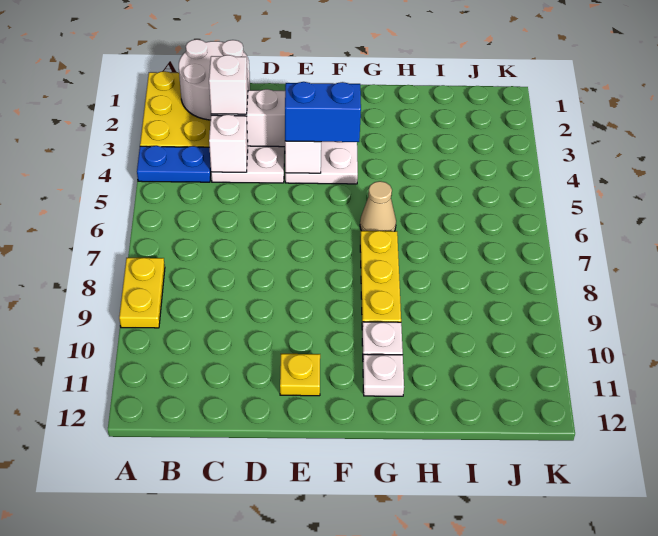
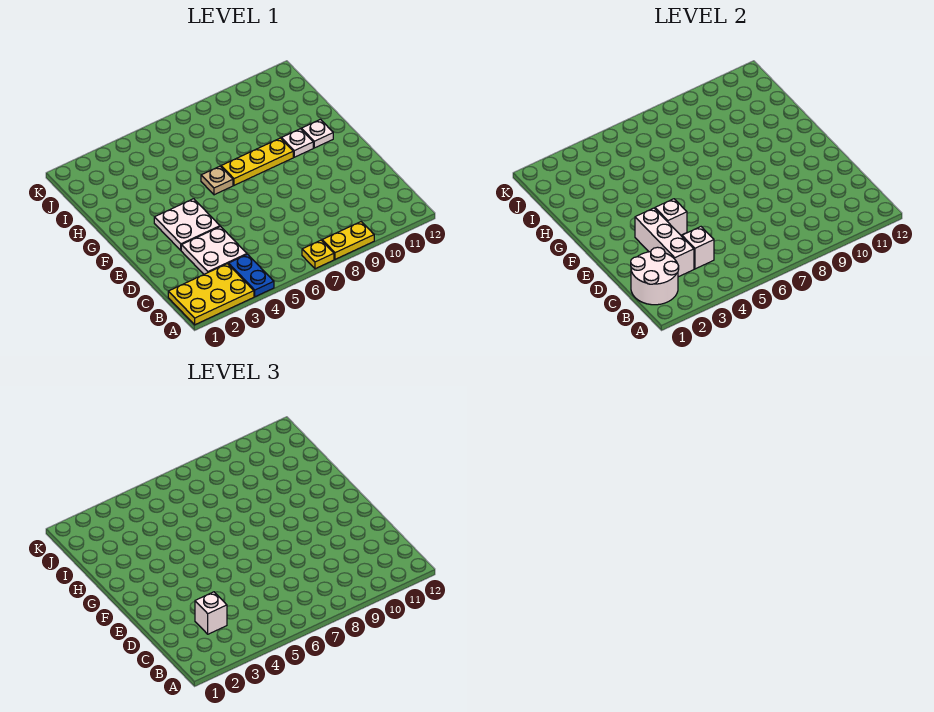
blue brick E4:F4 level 3 -> none
yellow plate E11 level 1 -> yellow plate A7 level 1
tan cone G6 level 1 -> tan plate G6 level 1

